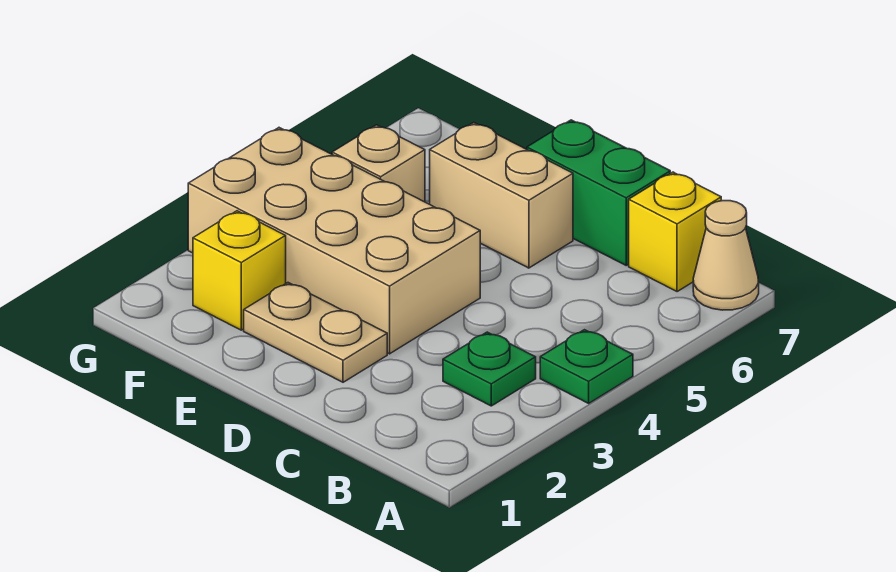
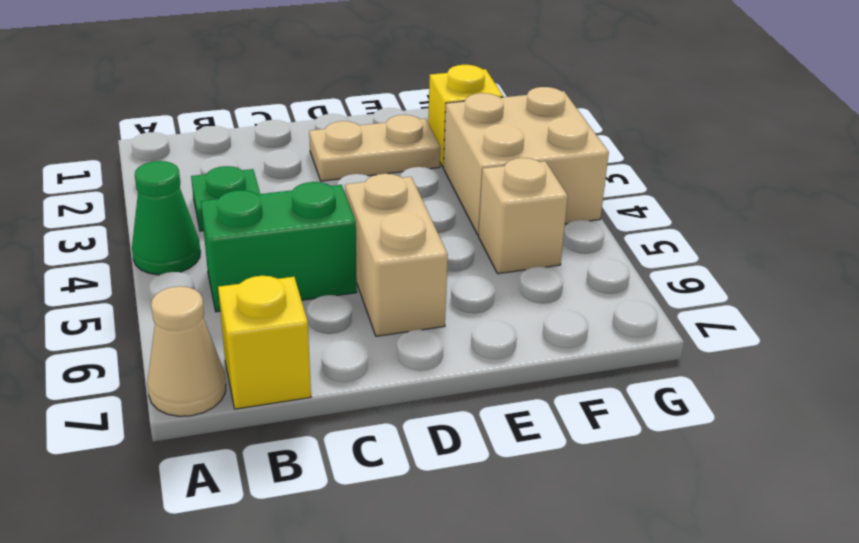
green plate A4 level 1 -> green cone A4 level 1
green brick C7:D7 level 1 -> green brick B5:C5 level 1
tan brick D3:G4 level 1 -> tan brick F3:G4 level 1
tan brick D6:E6 level 1 -> tan brick D5:D6 level 1

